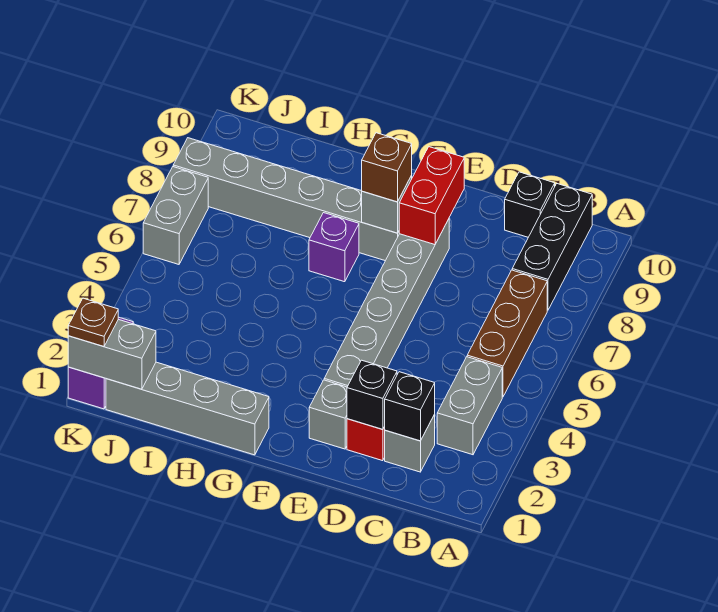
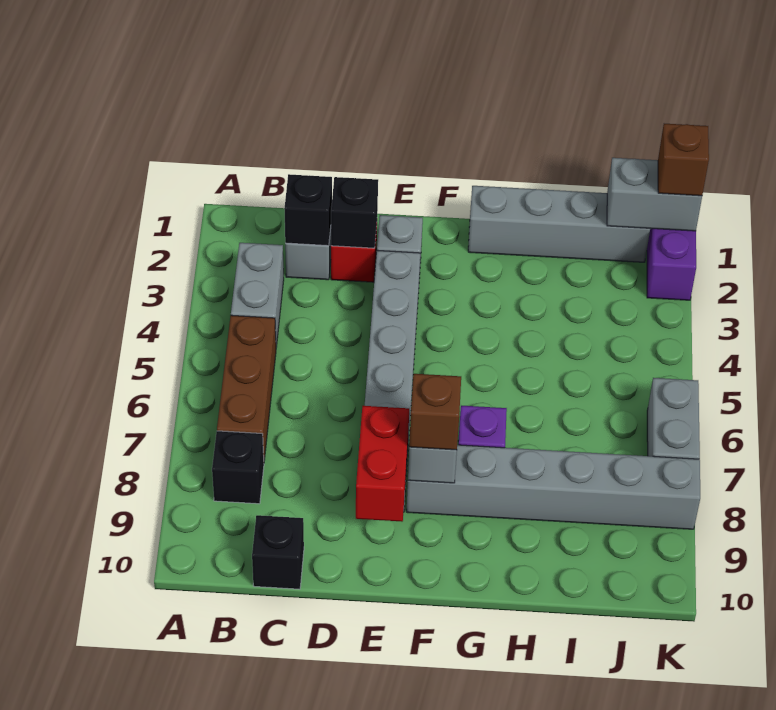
black brick B8:B10 level 1 -> black brick B8 level 1
brown plate K1 level 3 -> brown brick K1 level 3

